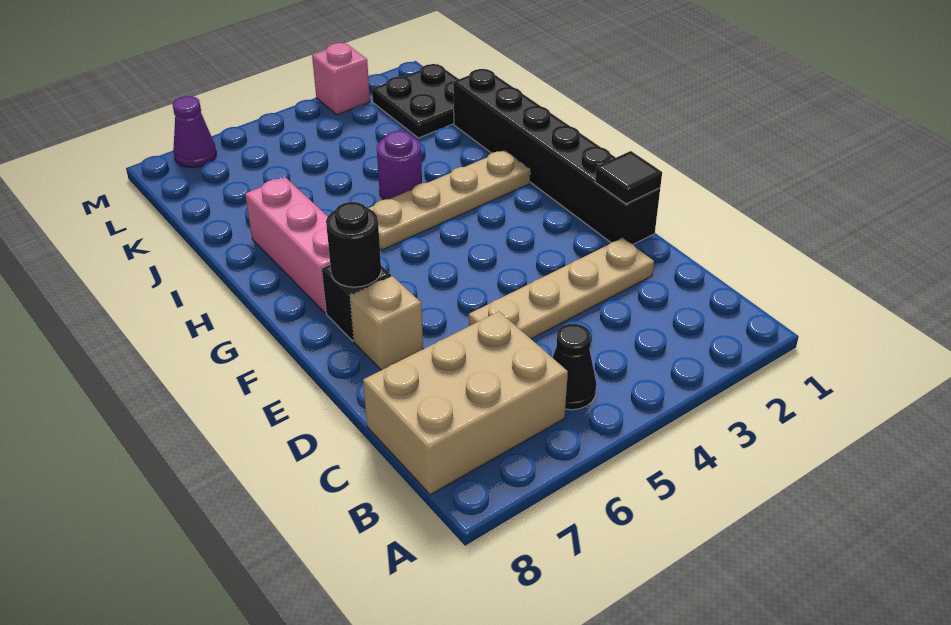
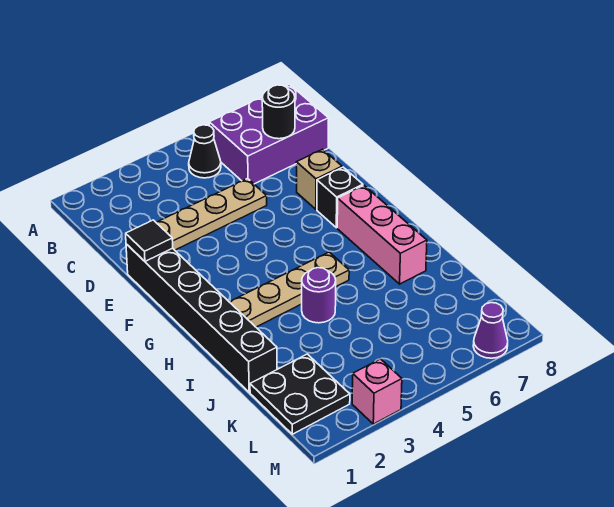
tan brick B6:C8 level 1 -> purple brick B6:C8 level 1
black round brick F7 level 2 -> black round brick C7 level 2

